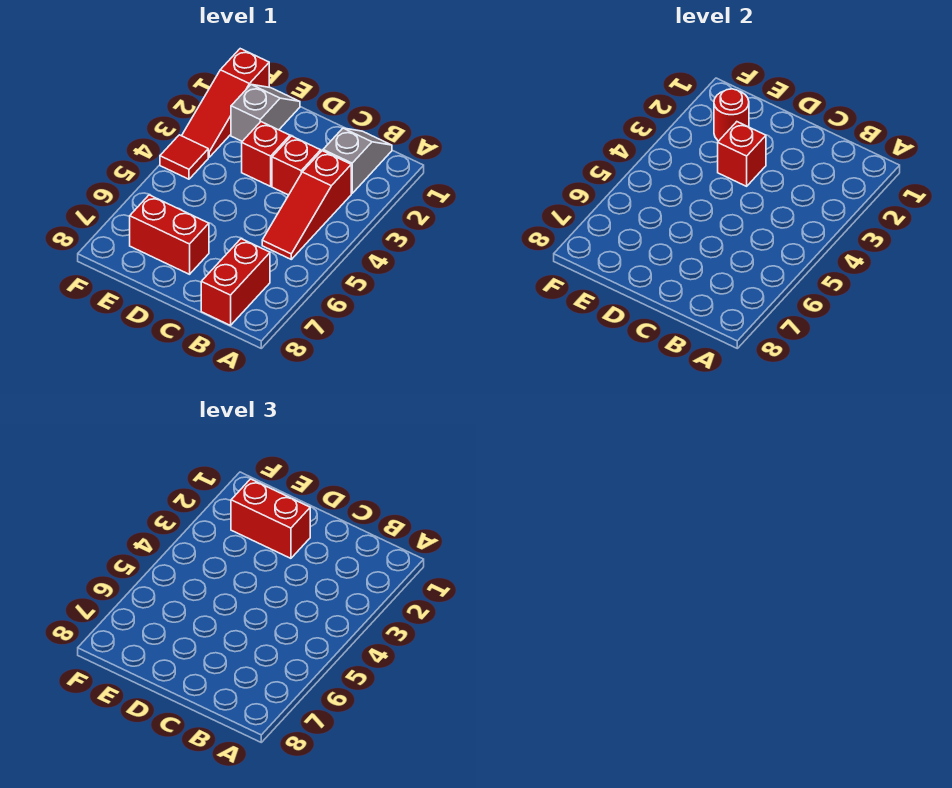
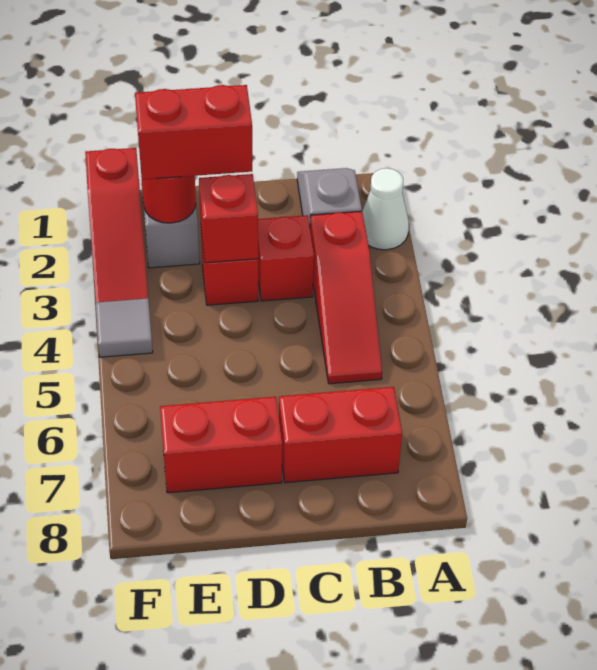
none -> white cone A2 level 1
red brick B7:B8 level 1 -> red brick B7:C7 level 1
red tile F4 level 1 -> grey tile F4 level 1

